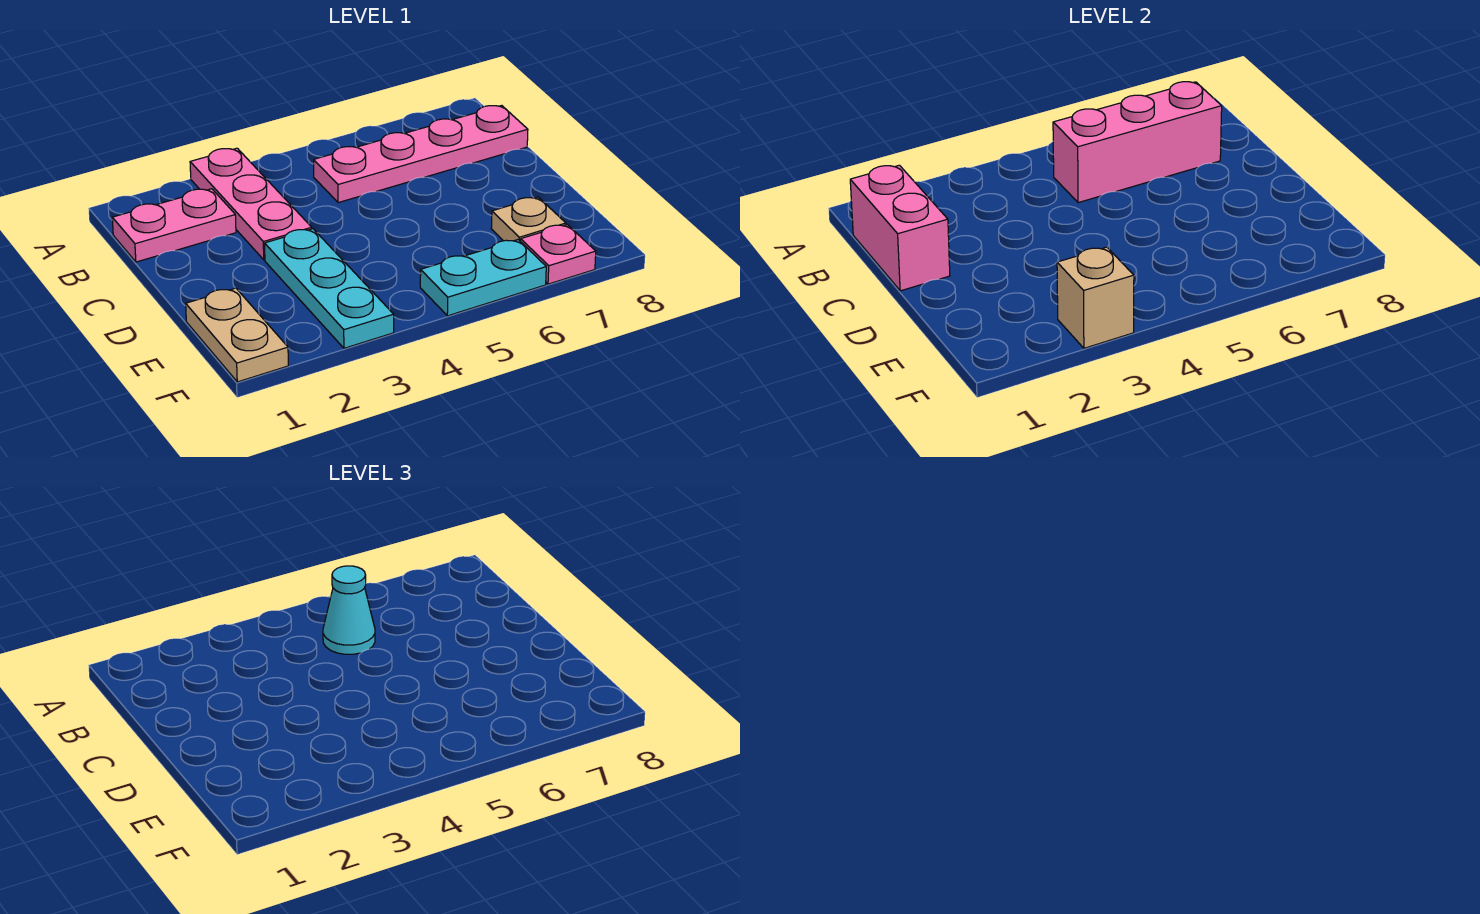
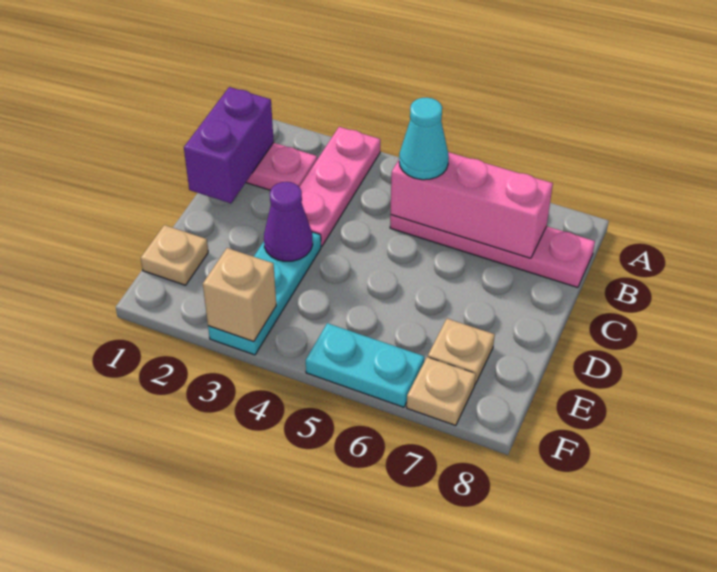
pink brick B1:C1 level 2 -> purple brick B1:C1 level 2
none -> purple cone D3 level 2
tan plate E1:F1 level 1 -> tan plate E1 level 1
pink plate F7 level 1 -> tan plate F7 level 1

